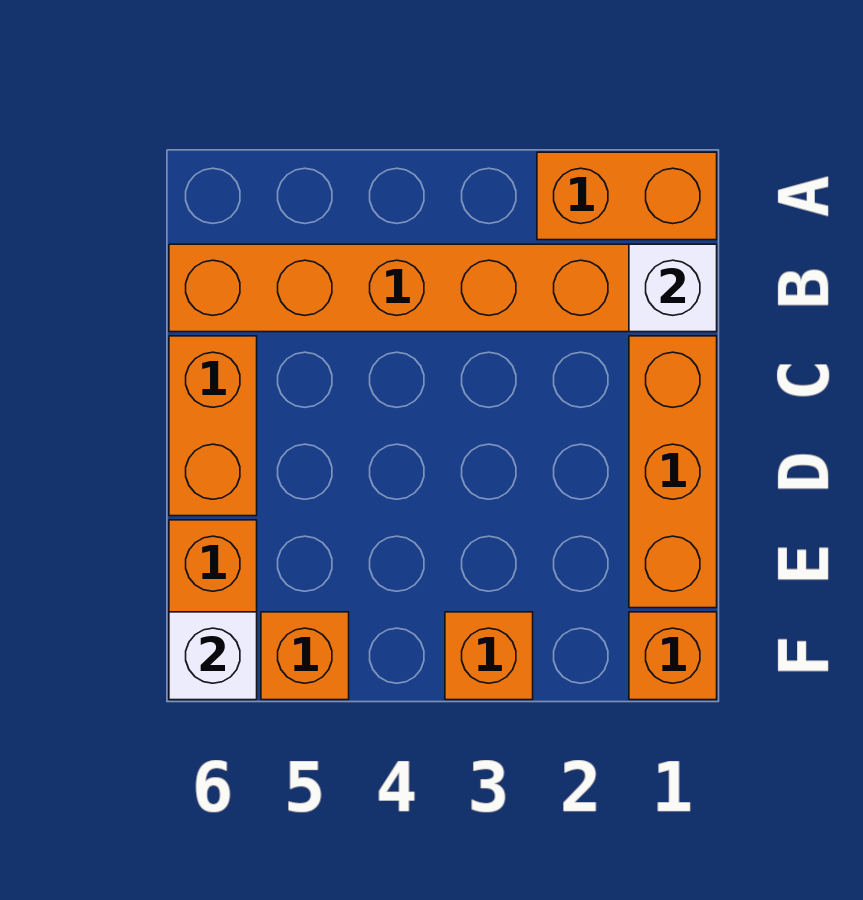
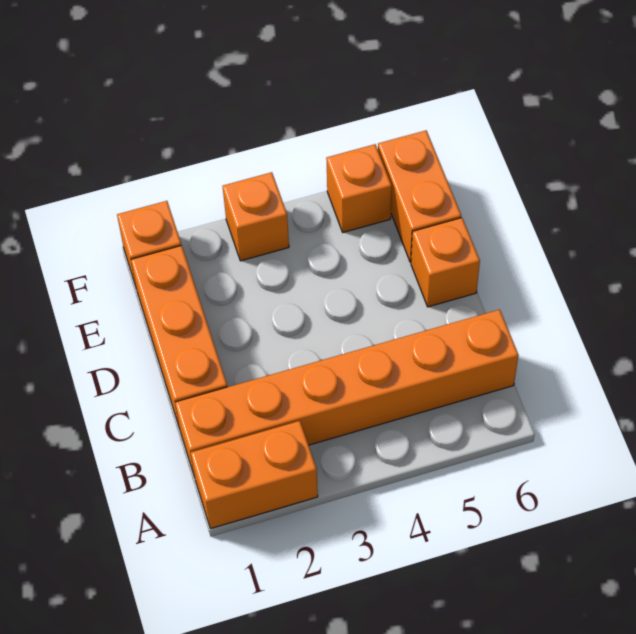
white brick B1 level 2 -> none
orange brick C6:D6 level 1 -> orange brick D6 level 1
white brick F6 level 2 -> none

